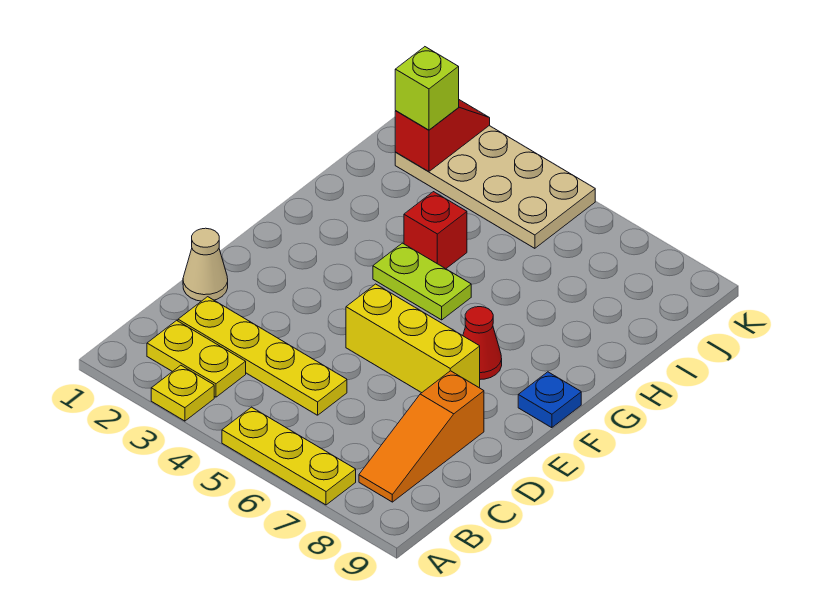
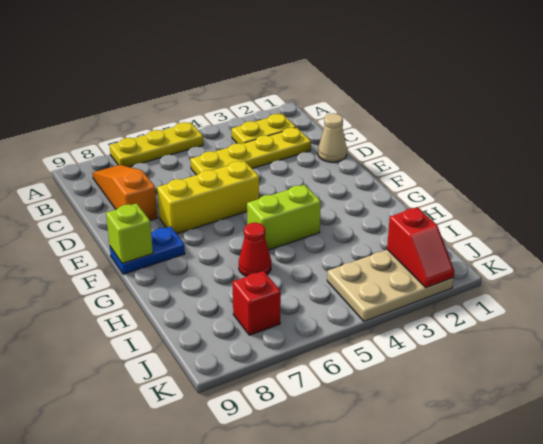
yellow plate A3 level 1 -> none
red cone F7 level 1 -> red cone H6 level 1
blue plate F9 level 1 -> blue plate F8:F9 level 1
lime plate G4:G5 level 1 -> lime brick G4:G5 level 1
red brick H4 level 1 -> red brick J7 level 1
tan plate J2:K5 level 1 -> tan plate J2:K4 level 1
lime brick J2 level 3 -> lime brick F9 level 2

